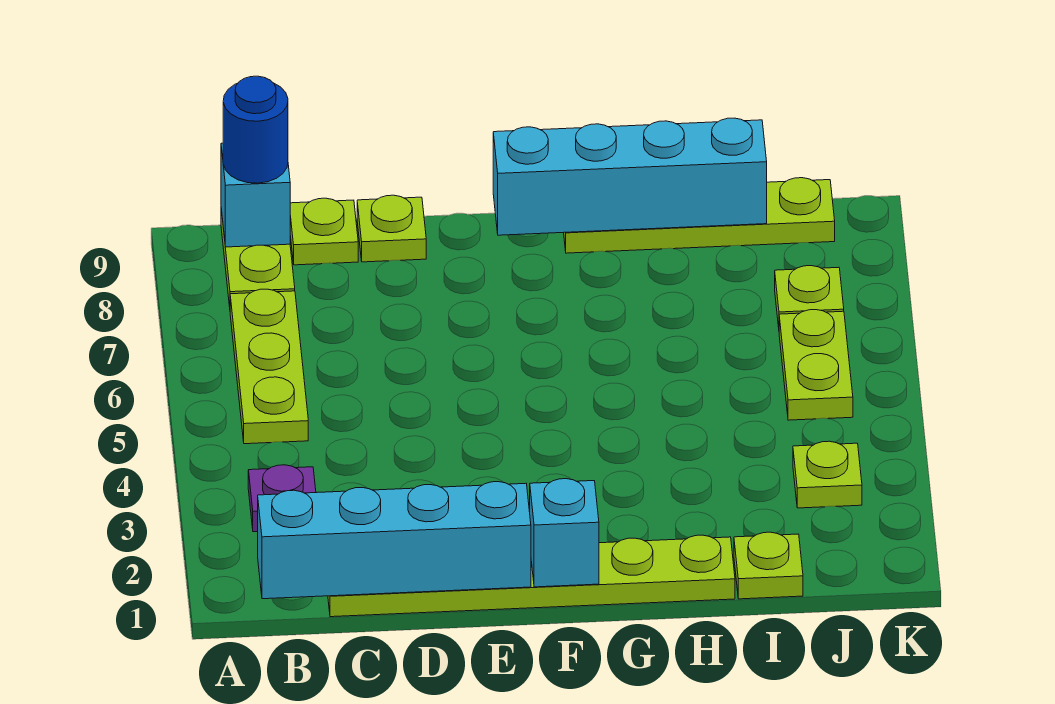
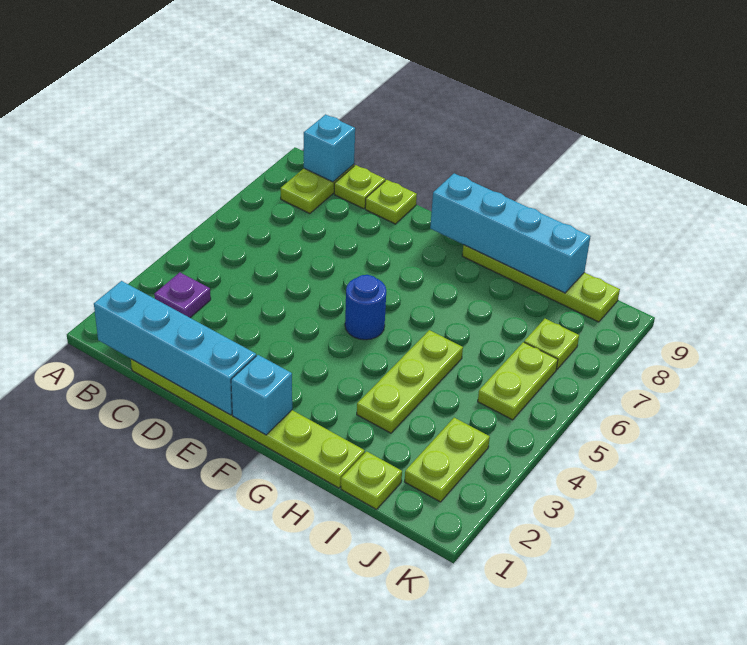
lime plate B5:B7 level 1 -> lime plate H3:H5 level 1
blue round brick B9 level 3 -> blue round brick F5 level 1
lime plate J3 level 1 -> lime plate J2:J3 level 1

